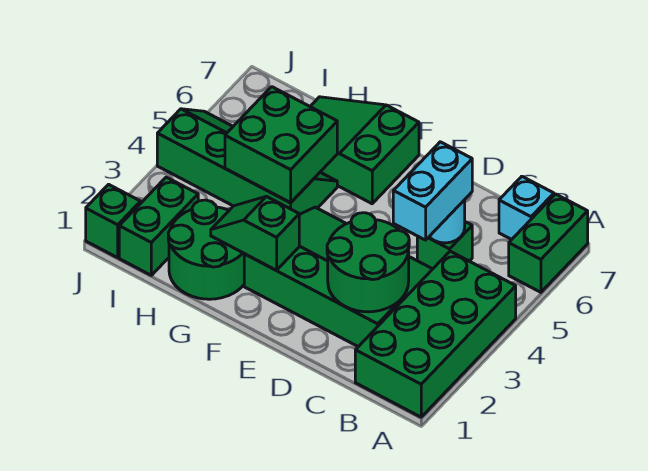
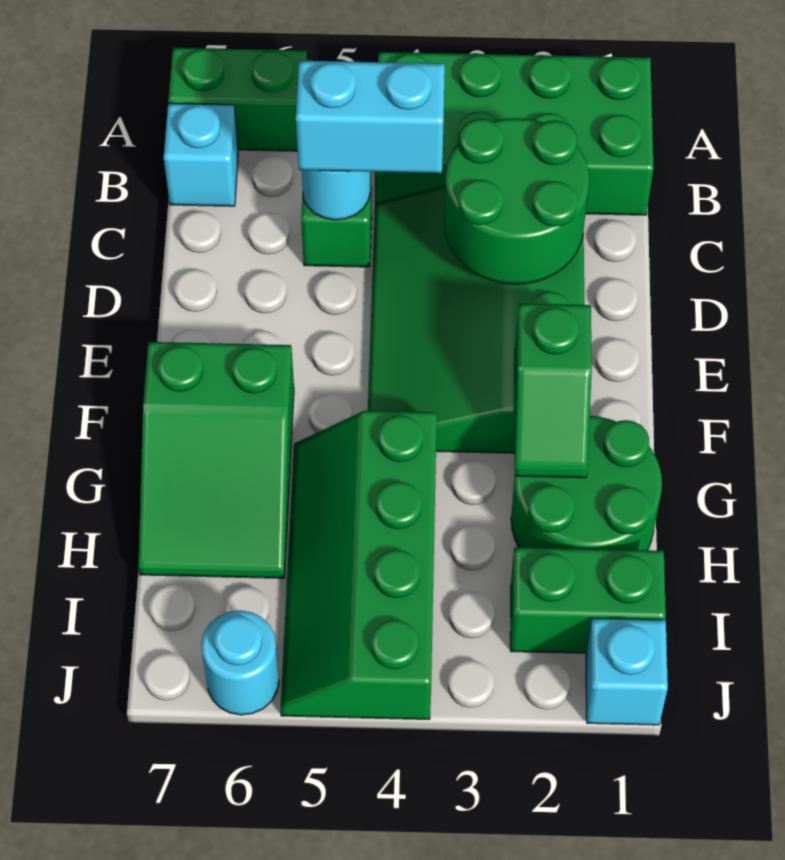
green brick G4:H5 level 2 -> none
green brick J1 level 1 -> cyan brick J1 level 1
none -> cyan round brick J6 level 1

